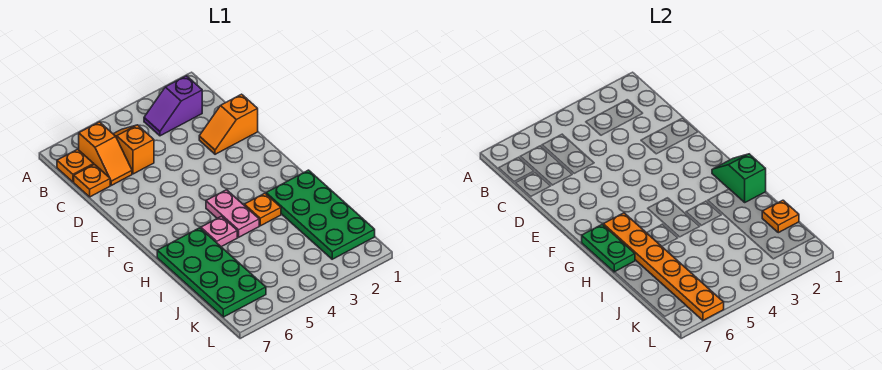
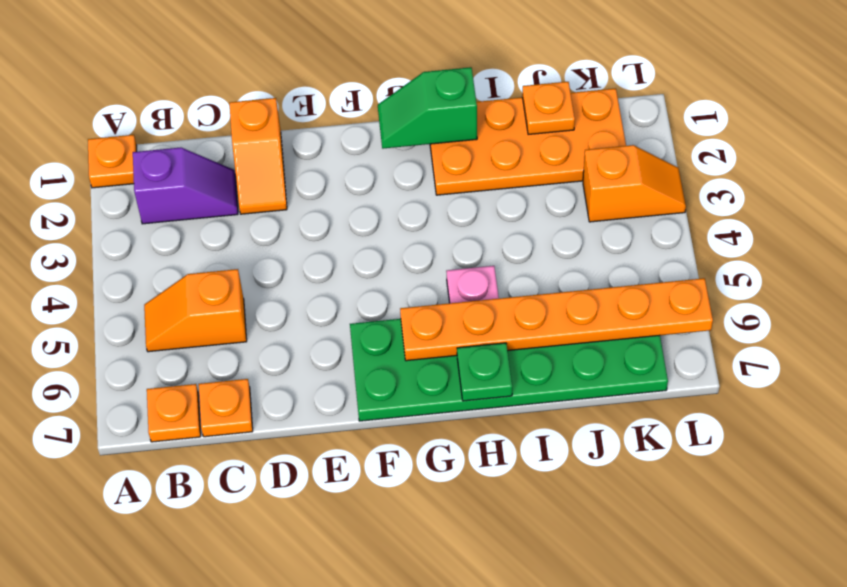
purple slope B2:B3 level 1 top 2 -> purple slope B2:C2 level 1 top B
orange slope B6:C6 level 1 top B -> orange slope K3:L3 level 1 top K
pink plate G4:H4 level 1 -> none
green plate G7:H7 level 2 -> green plate H7 level 2
green plate H1:K2 level 1 -> orange plate H1:K2 level 1
orange plate H3 level 1 -> orange plate A1 level 1
green plate H6:K7 level 1 -> green plate F6:K7 level 1

